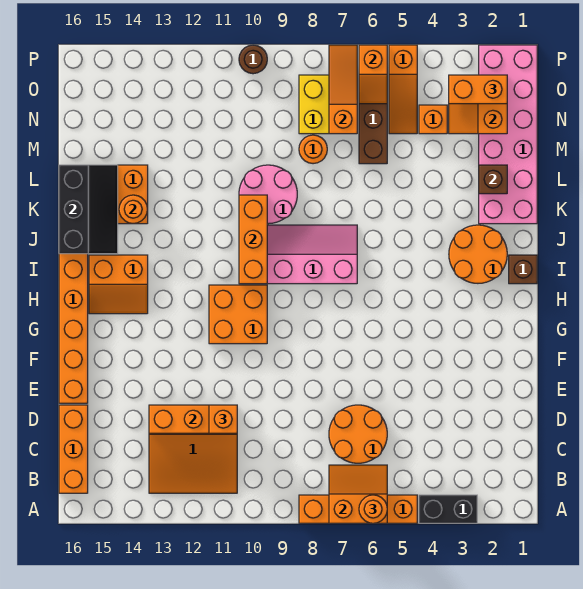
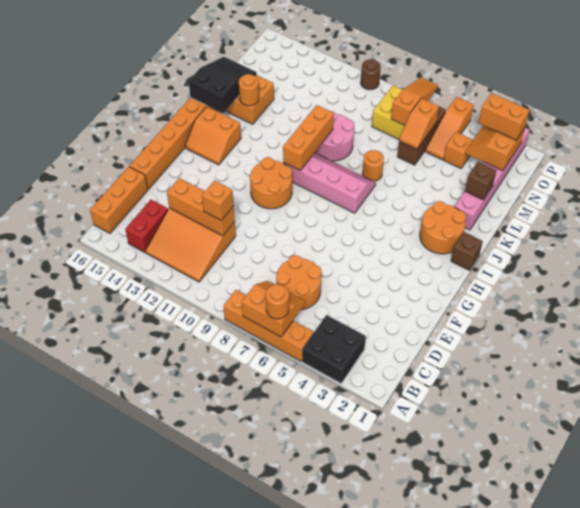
black brick A3:A4 level 1 -> black brick A3:B4 level 1
none -> red brick B14:C14 level 1
orange brick G10:H11 level 1 -> orange round brick G10:H11 level 1
black slope J15:L16 level 2 top 16 -> black slope J15:L16 level 2 top J
pink brick K1:P2 level 1 -> pink brick K2:P2 level 1
orange round brick M8 level 1 -> orange round brick K7 level 1
orange slope O6:P6 level 2 top P -> orange slope M6:N6 level 2 top N

